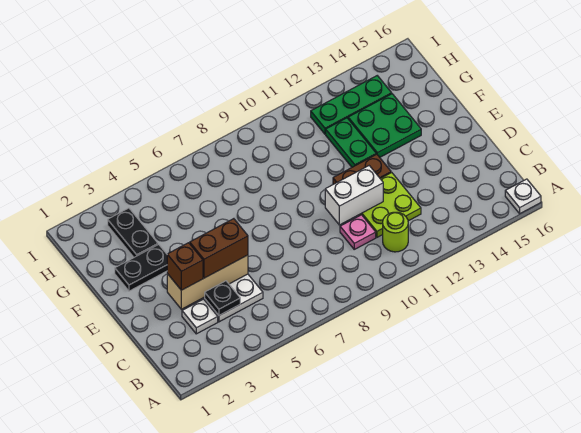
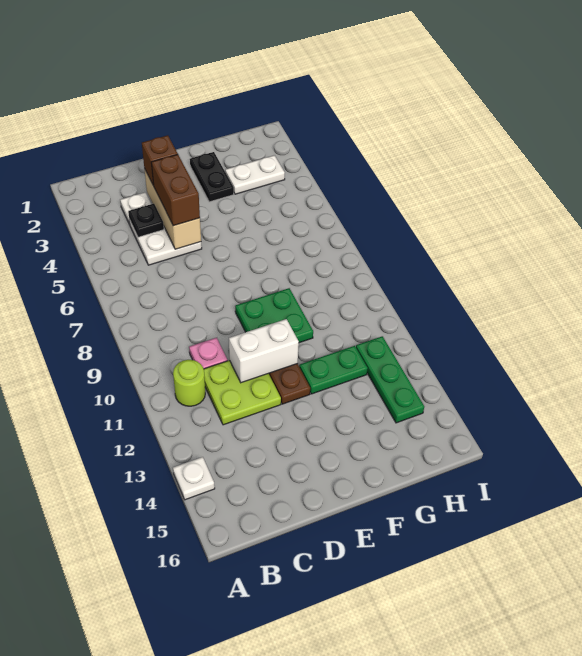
white plate A16 level 1 -> white plate A14 level 1
white brick D10:D11 level 2 -> white brick D11:E11 level 2
green plate F13:G14 level 1 -> green plate E9:F10 level 1
black plate G3:H3 level 1 -> white plate G3:H3 level 1

